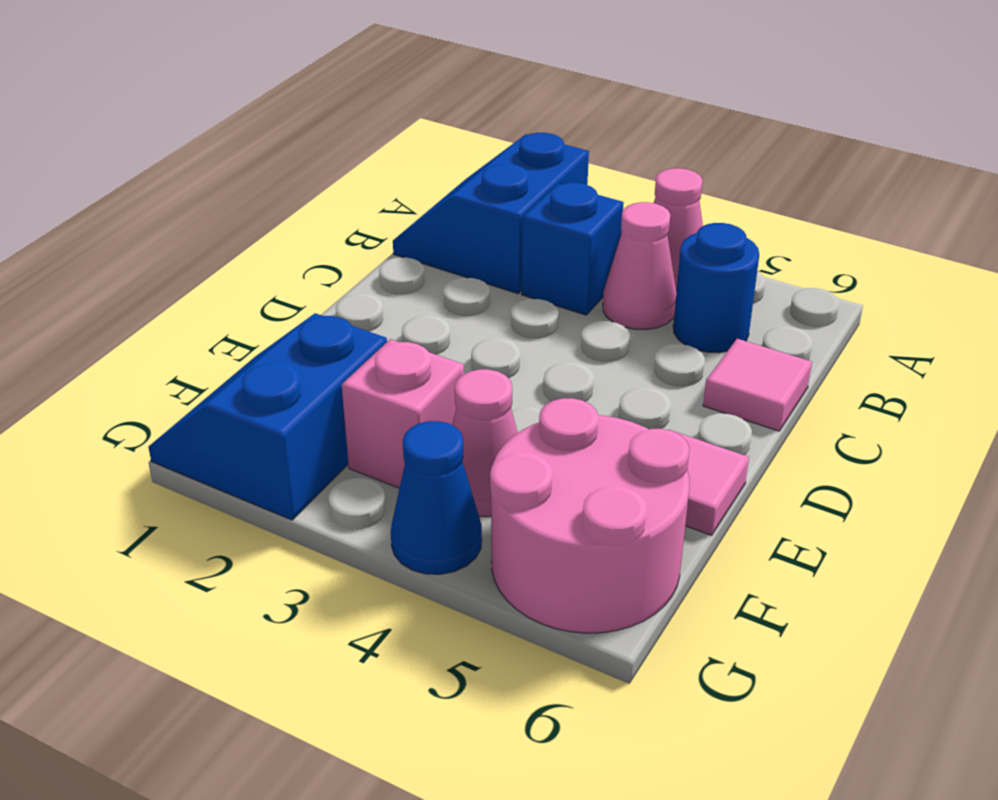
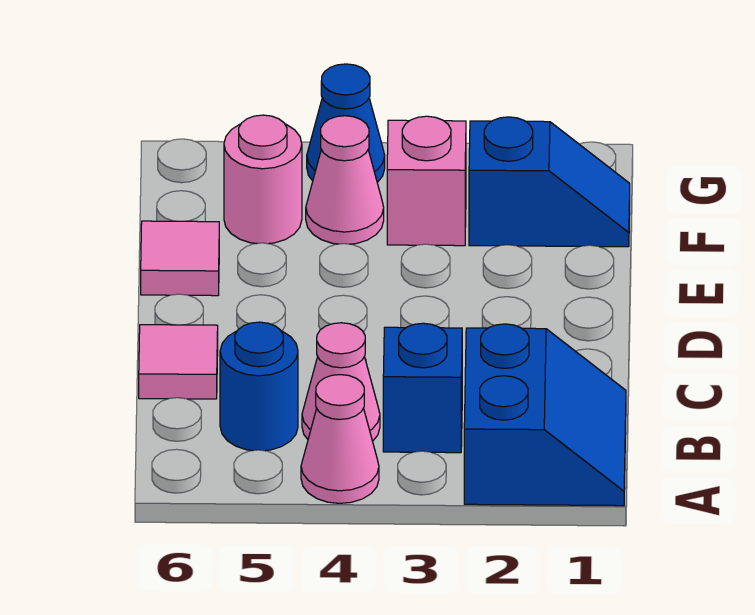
blue slope F1:G2 level 1 top 2 -> blue slope F1:F2 level 1 top 2
pink round brick F5:G6 level 1 -> pink round brick F5 level 1

